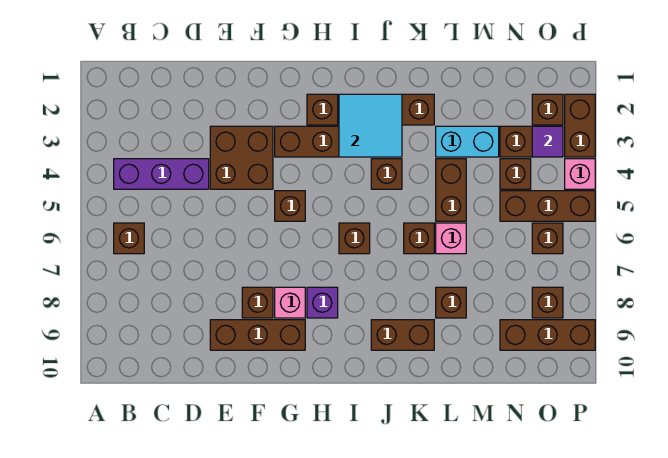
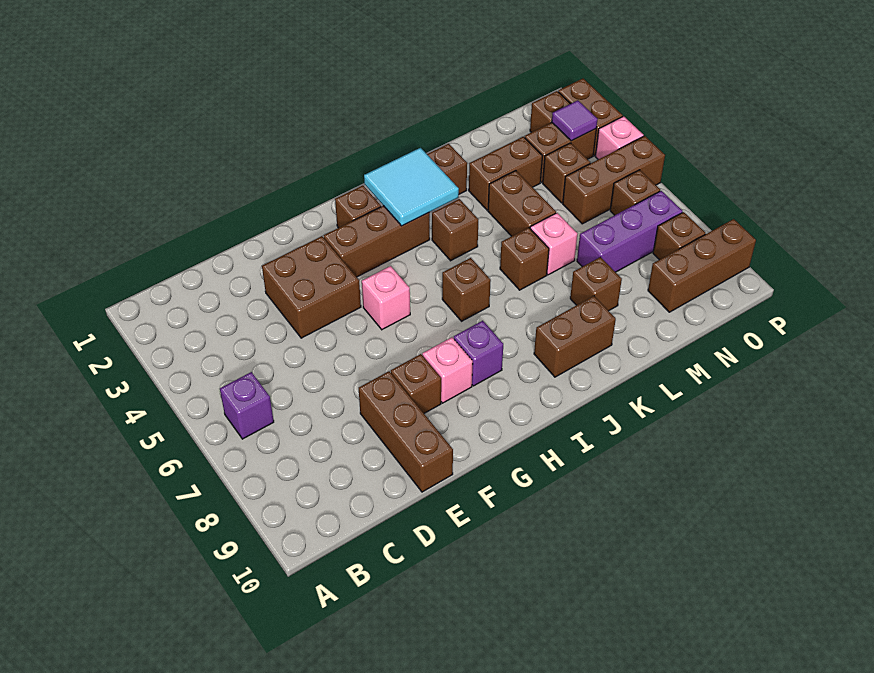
purple brick B4:D4 level 1 -> purple brick M7:O7 level 1
brown brick B6 level 1 -> purple brick B6 level 1
brown brick E9:G9 level 1 -> brown brick E8:E10 level 1
brown brick G5 level 1 -> pink brick G5 level 1
cyan brick L3:M3 level 1 -> brown brick L3:M3 level 1

